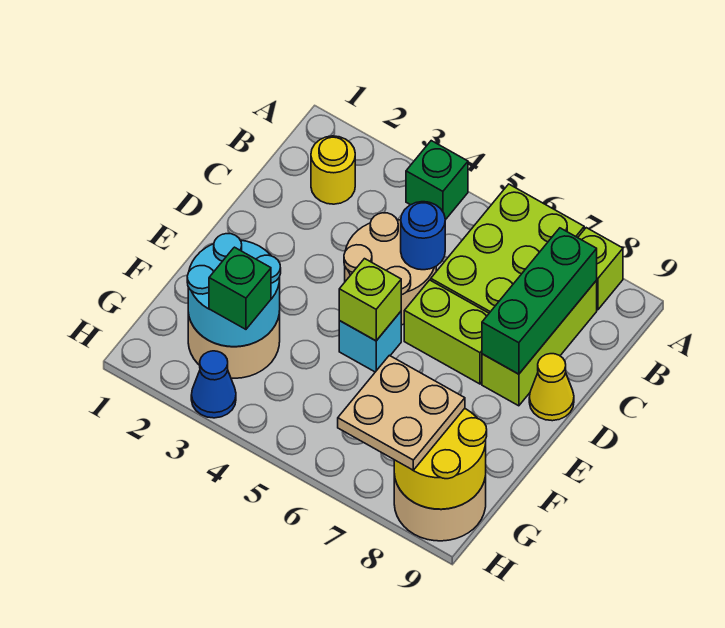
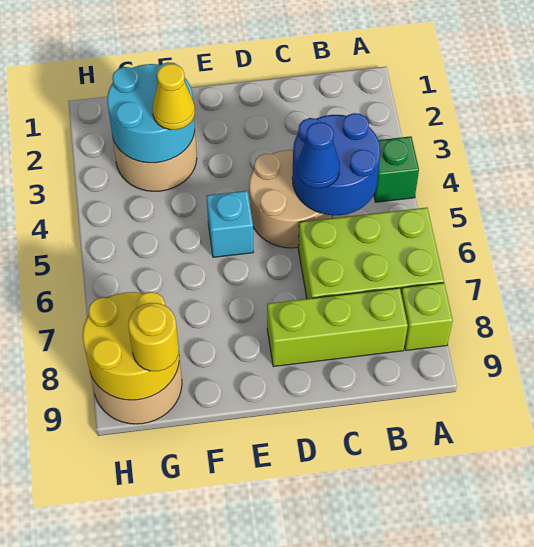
yellow round brick B2 level 1 -> yellow round brick G9 level 3
green brick B8:D8 level 2 -> none
blue round brick C5 level 2 -> blue round brick B4:C5 level 2
lime brick D6:D7 level 1 -> none
yellow cone D9 level 1 -> yellow cone F3 level 3
lime brick E5 level 2 -> none
green brick G3 level 3 -> none
tan plate G7:H8 level 3 -> none
blue cone H3 level 1 -> blue cone C5 level 3

